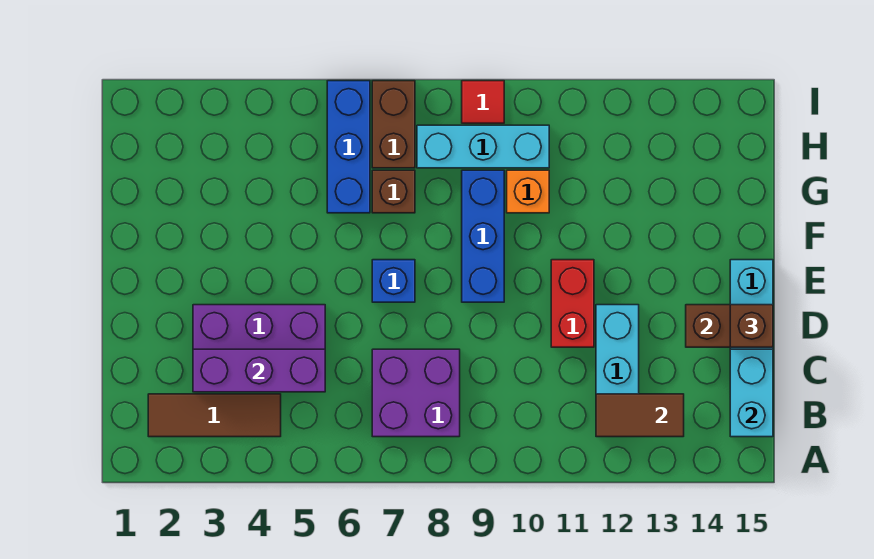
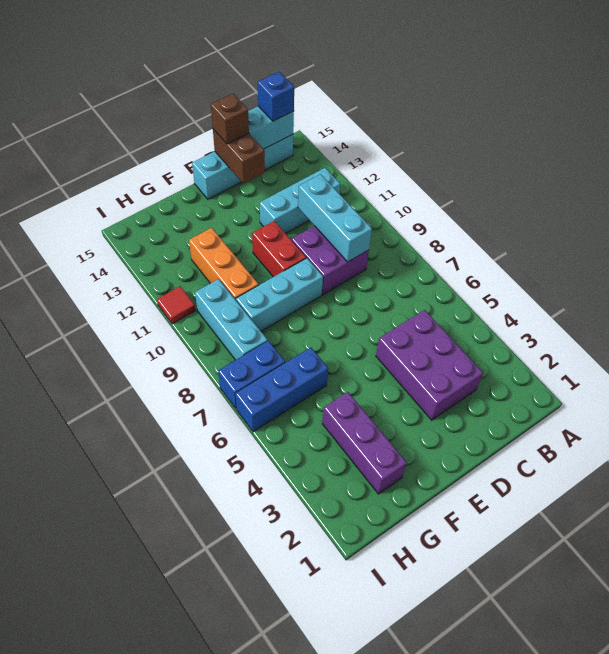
brown tile B2:B4 level 1 -> none
purple brick B7:C8 level 1 -> purple brick C9:D10 level 1
brown tile B12:B13 level 2 -> none
purple brick C3:C5 level 2 -> purple brick G2:G4 level 1
none -> cyan brick C9:C11 level 2
red brick D11:E11 level 1 -> red brick E10:E11 level 1
blue brick E7 level 1 -> blue brick B15 level 3
blue brick E9:G9 level 1 -> cyan brick E9:G9 level 1
brown brick G7 level 1 -> none
orange brick G10 level 1 -> orange brick G10:G12 level 1
brown brick H7:I7 level 1 -> blue brick H7:I7 level 1
red tile I9 level 1 -> red tile I11 level 1

